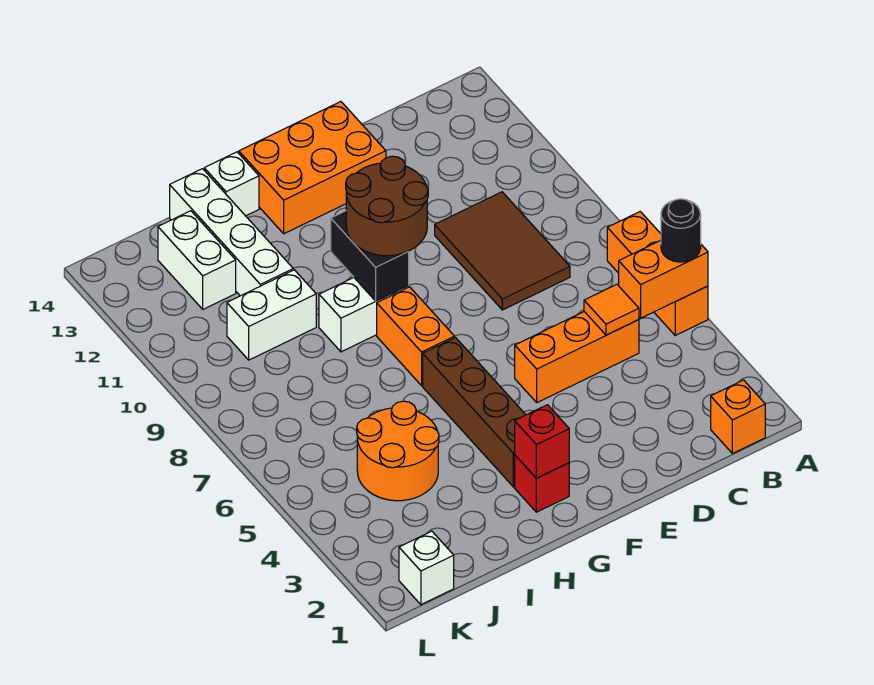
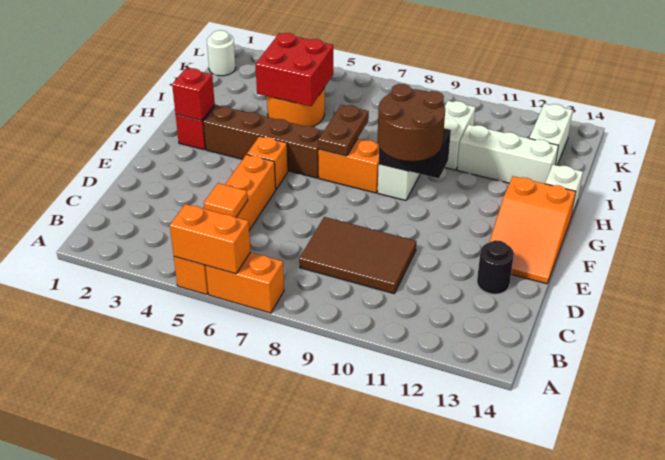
orange brick A5:B5 level 2 -> orange brick A5:A6 level 2
black round brick A5 level 3 -> black round brick D13 level 1
orange brick B1 level 1 -> orange brick F5 level 1
orange brick E13:G14 level 1 -> orange slope E13:G14 level 1 top G
none -> brown plate G7:H7 level 2
none -> red brick I4:J5 level 2
white brick I11:I14 level 1 -> white brick I11:I13 level 1
white brick J12:J13 level 1 -> white brick J13:K13 level 1
white brick K1 level 1 -> white round brick K1 level 1

